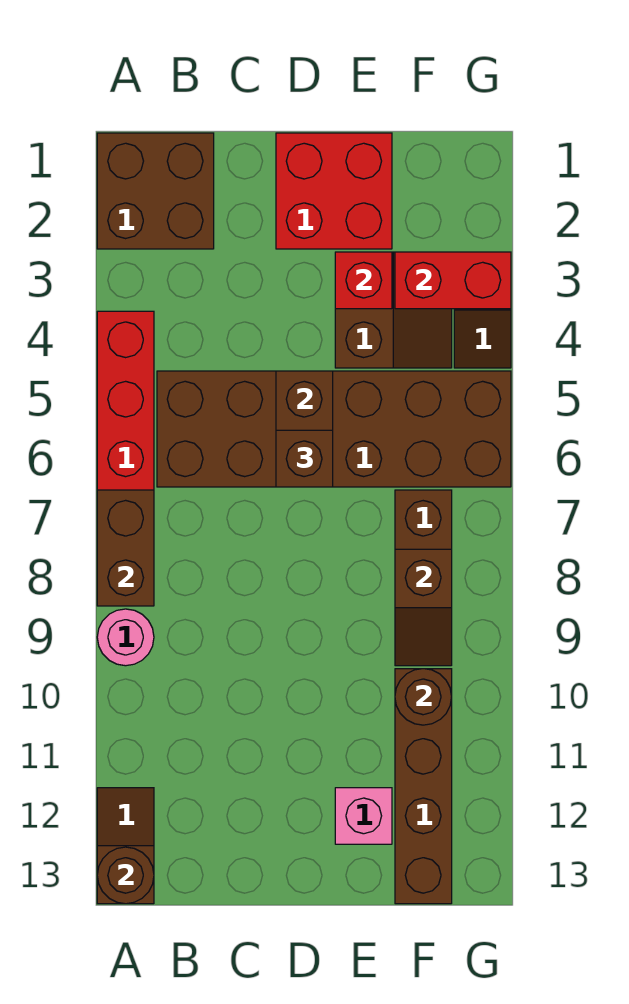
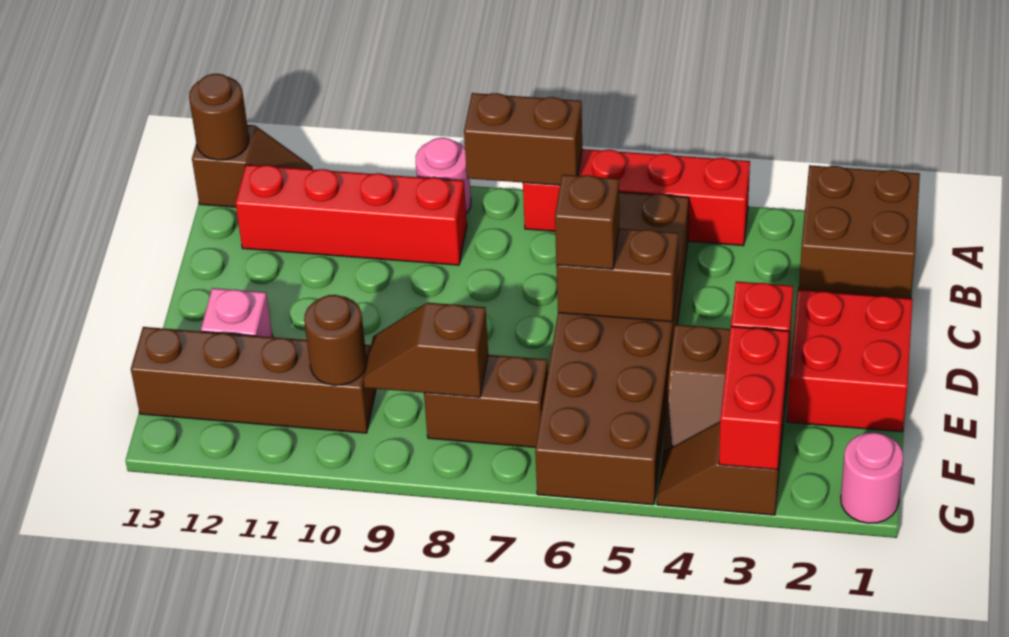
none -> red brick B9:B12 level 1
none -> pink round brick G1 level 1

